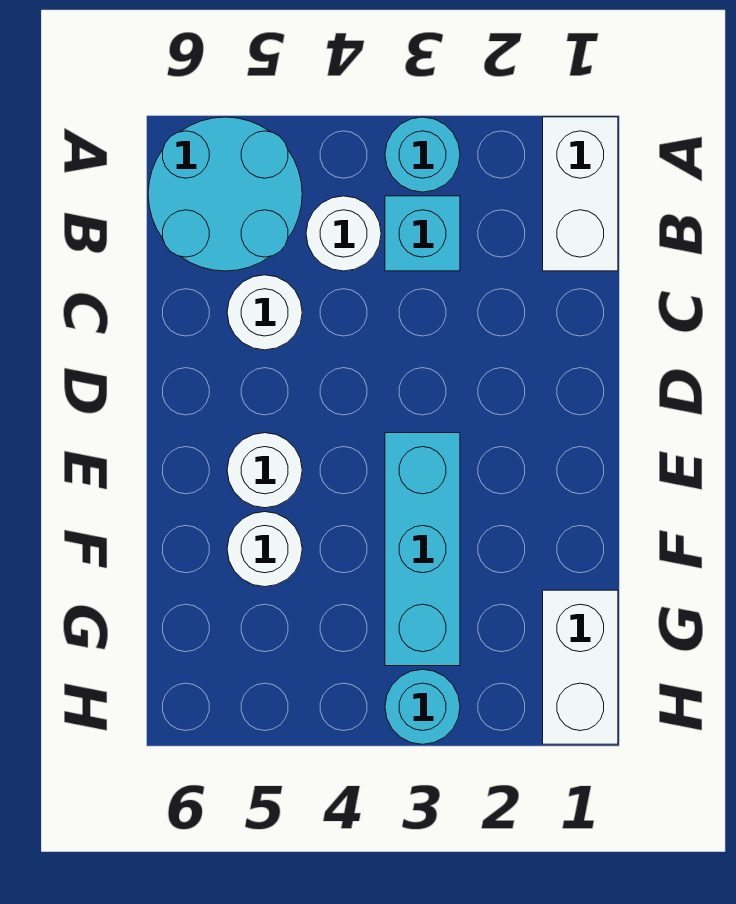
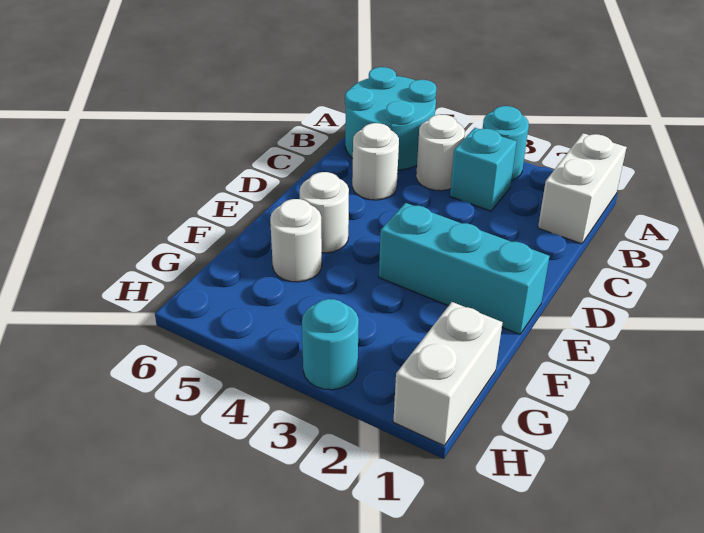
cyan brick E3:G3 level 1 -> cyan brick E1:E3 level 1

